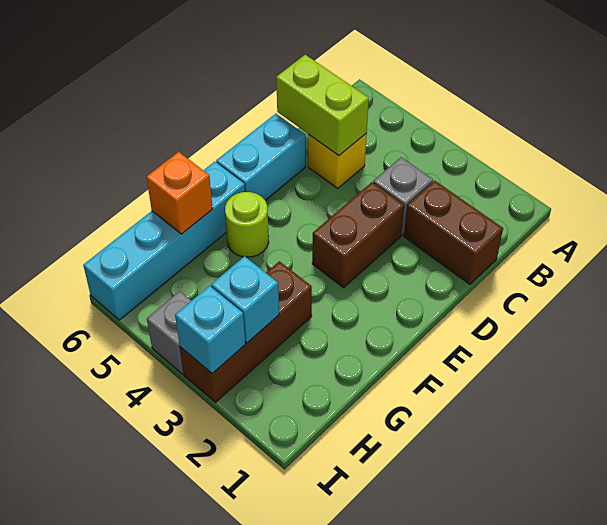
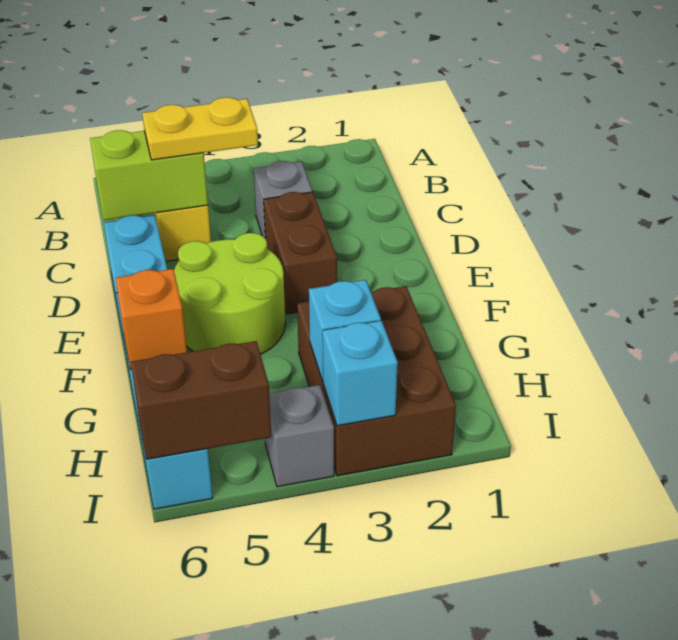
brown brick C1:C2 level 1 -> brown brick I5:I6 level 2
none -> yellow plate C4:C5 level 3
lime round brick F5 level 1 -> lime round brick E4:F5 level 1
brown brick G3:I3 level 1 -> brown brick G2:I3 level 1

